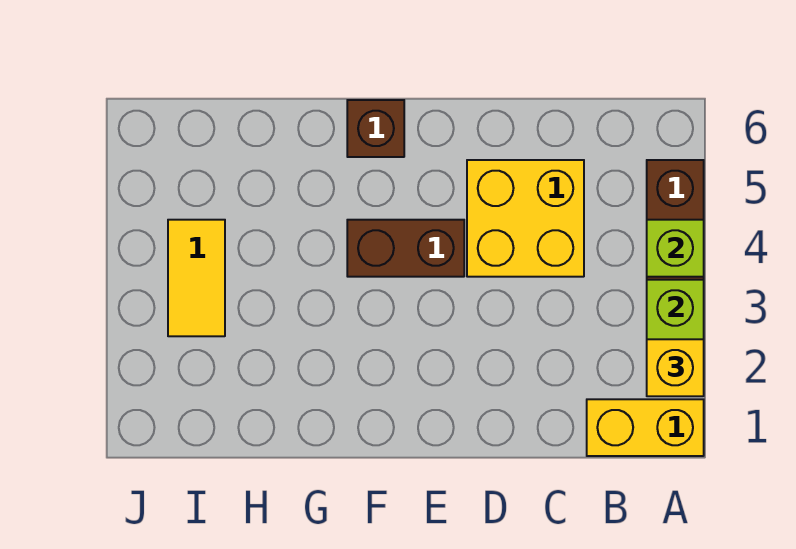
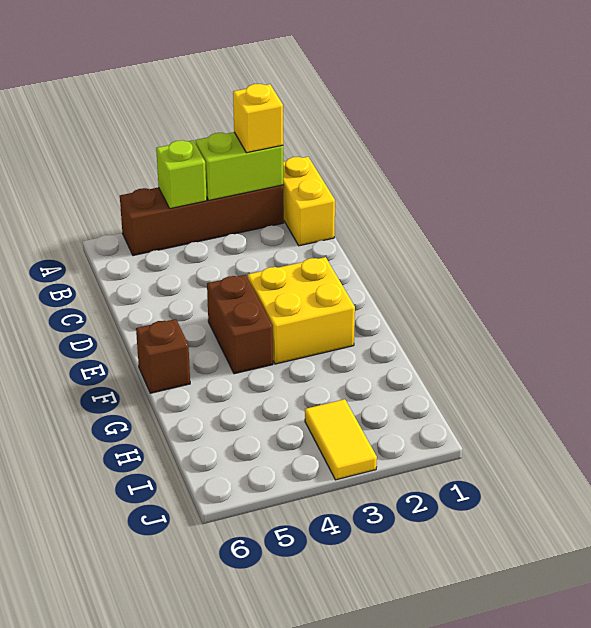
yellow brick C4:D5 level 1 -> yellow brick E2:F3 level 1
yellow tile I3:I4 level 1 -> yellow tile I3:J3 level 1

